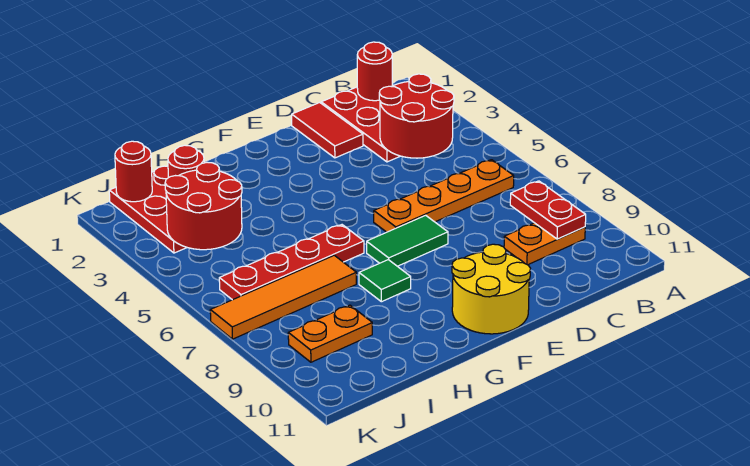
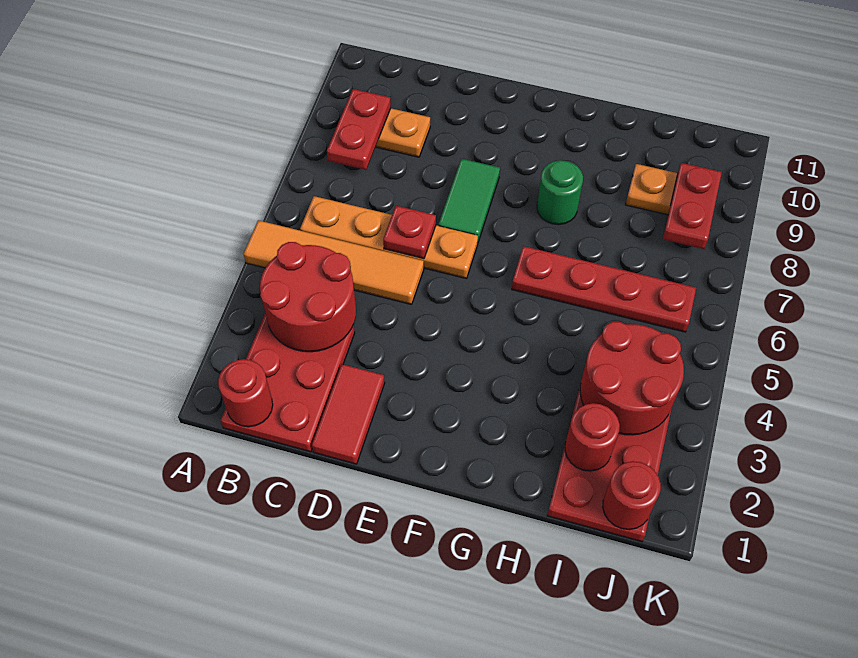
none -> red plate D6 level 2
green tile E7:F7 level 1 -> green tile E7:E8 level 1
yellow round brick E10:F11 level 1 -> none
green tile G8 level 1 -> green round brick G8 level 1
orange tile H7:K7 level 1 -> orange tile A5:D5 level 1
none -> red plate J8:J9 level 2

